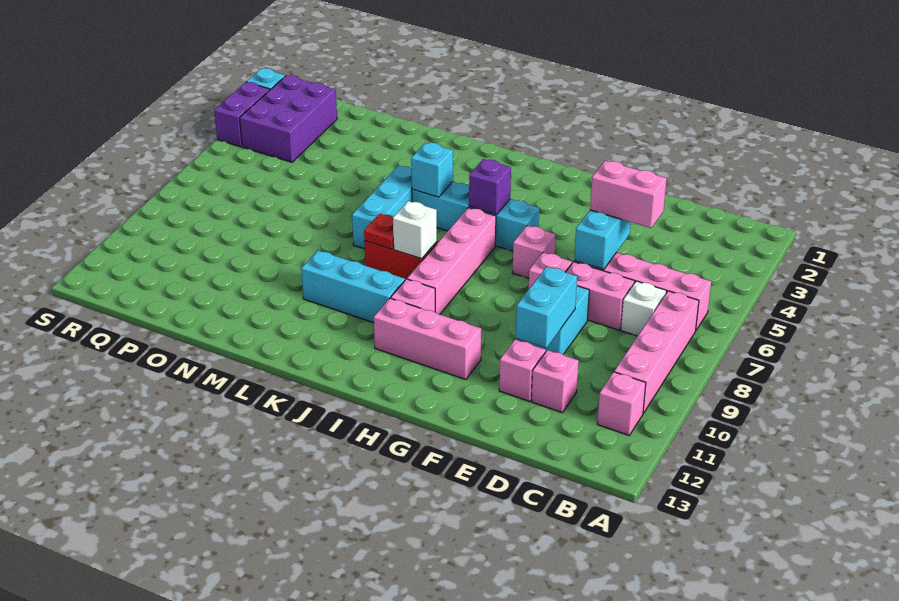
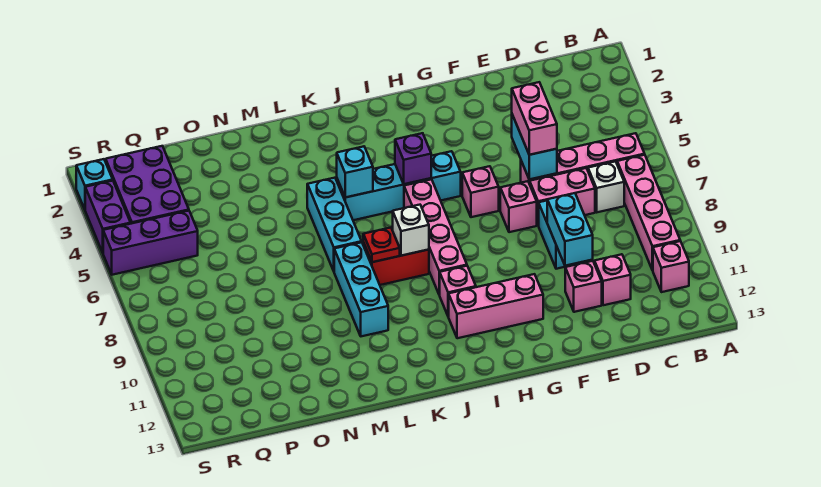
pink brick D5:E5 level 3 -> pink brick E5:E6 level 3
cyan brick J10:L10 level 1 -> cyan brick L8:L10 level 1
none -> purple brick Q5:S5 level 1

